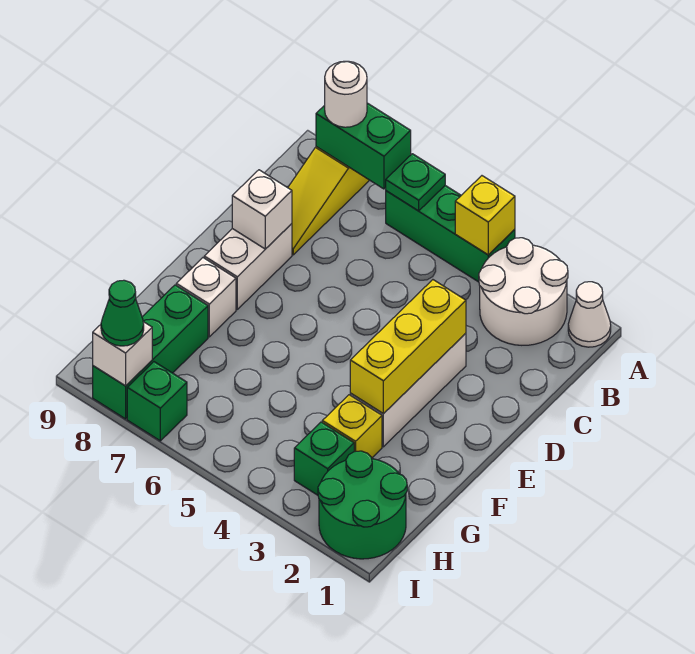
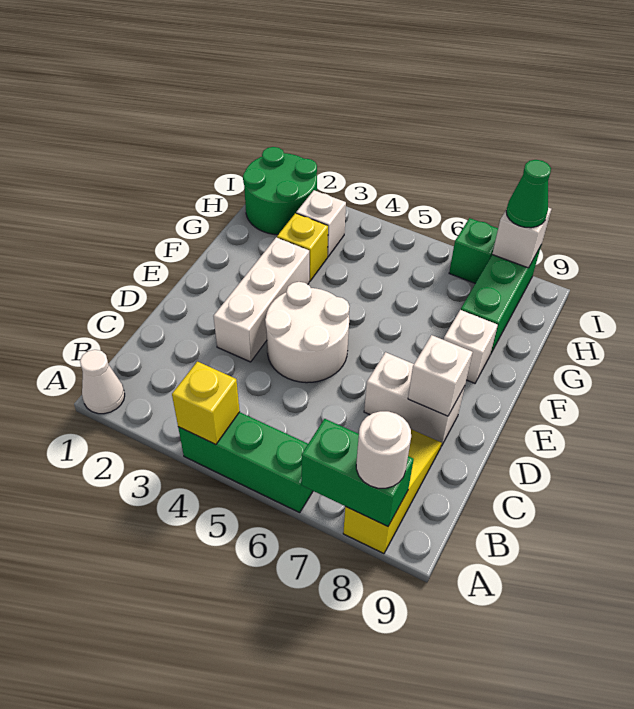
white round brick A2:B3 level 1 -> white round brick D4:E5 level 1
green plate A6 level 2 -> none
yellow brick D3:F3 level 2 -> none
white brick D8:E8 level 1 -> white brick D7:D8 level 1
green brick H3 level 1 -> white brick H3 level 1

